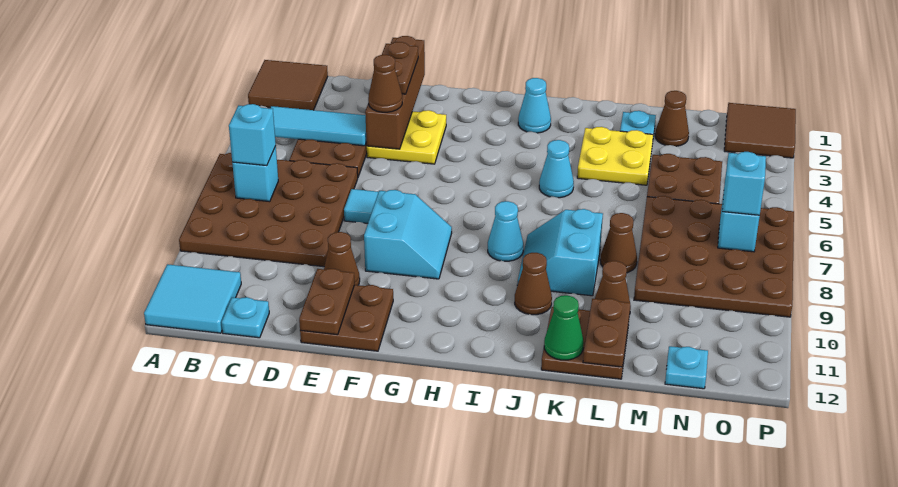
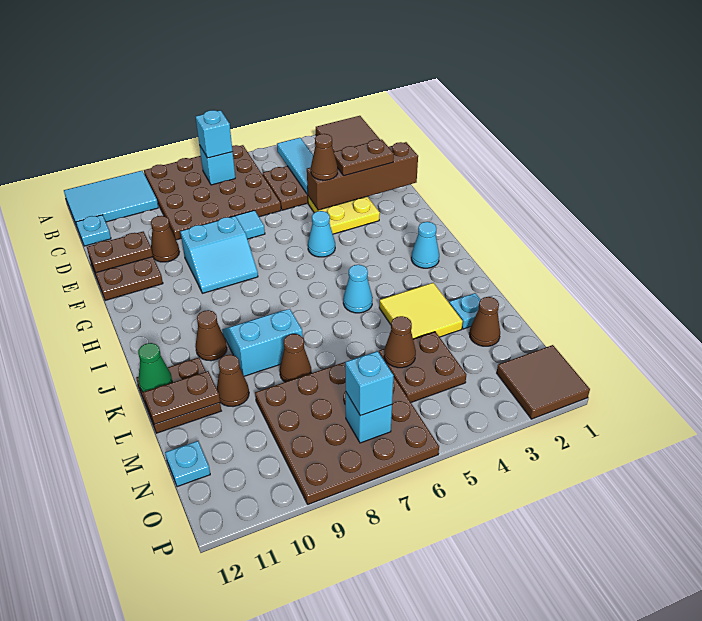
cyan tile A11:B12 level 1 -> cyan tile A10:B12 level 1
cyan cone I8 level 1 -> cyan cone G5 level 1
yellow plate K3:L4 level 1 -> yellow tile K3:L4 level 1
none -> brown cone M5 level 2

